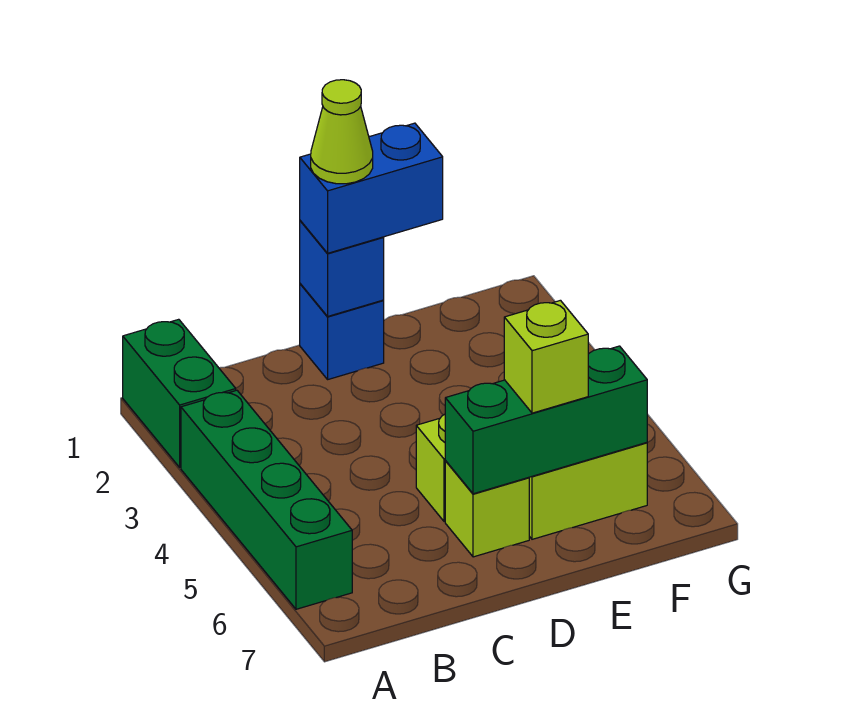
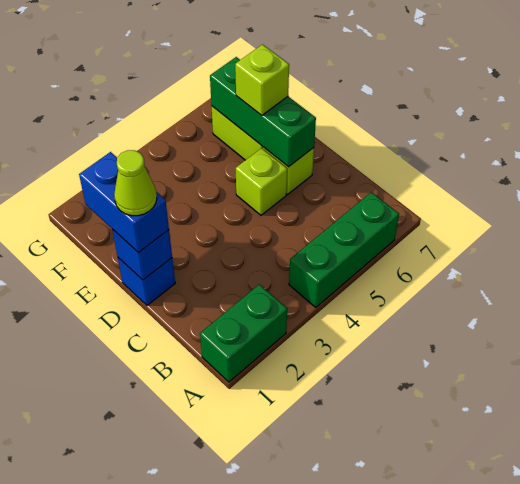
green brick A3:A6 level 1 -> green brick A4:A6 level 1

